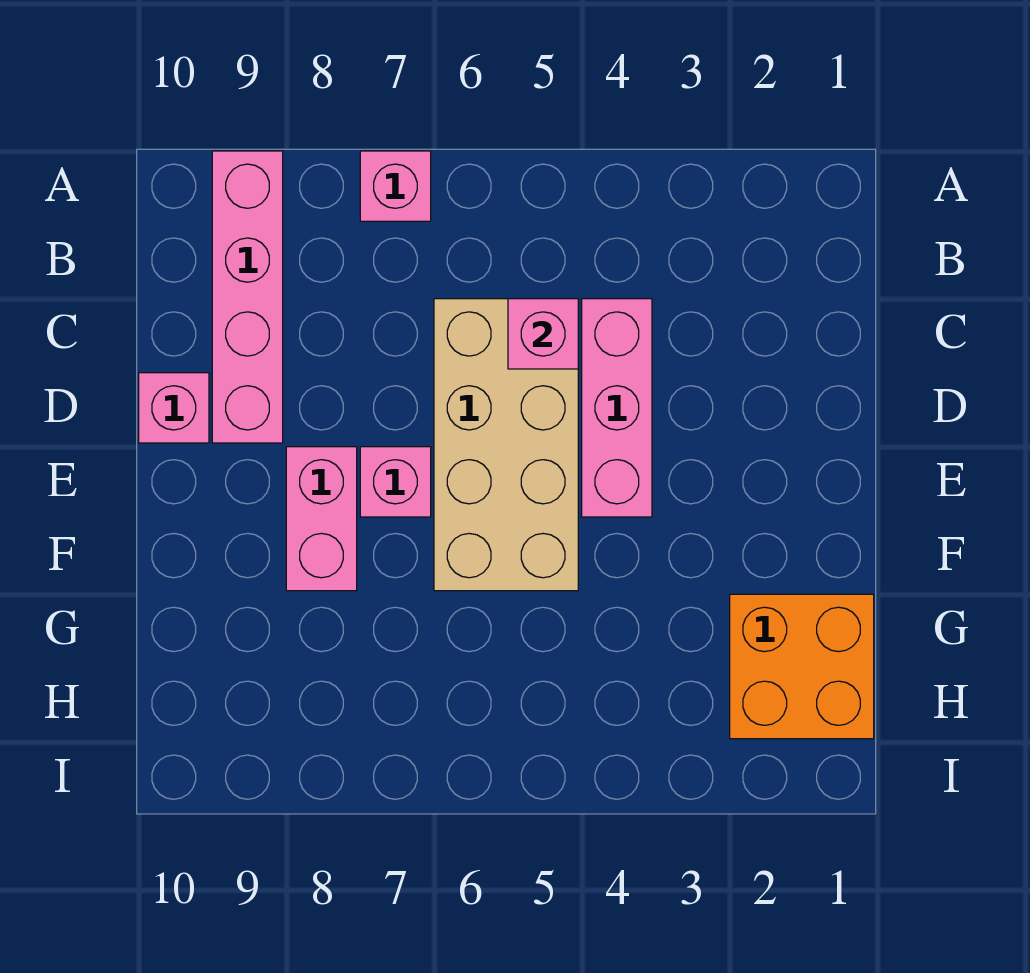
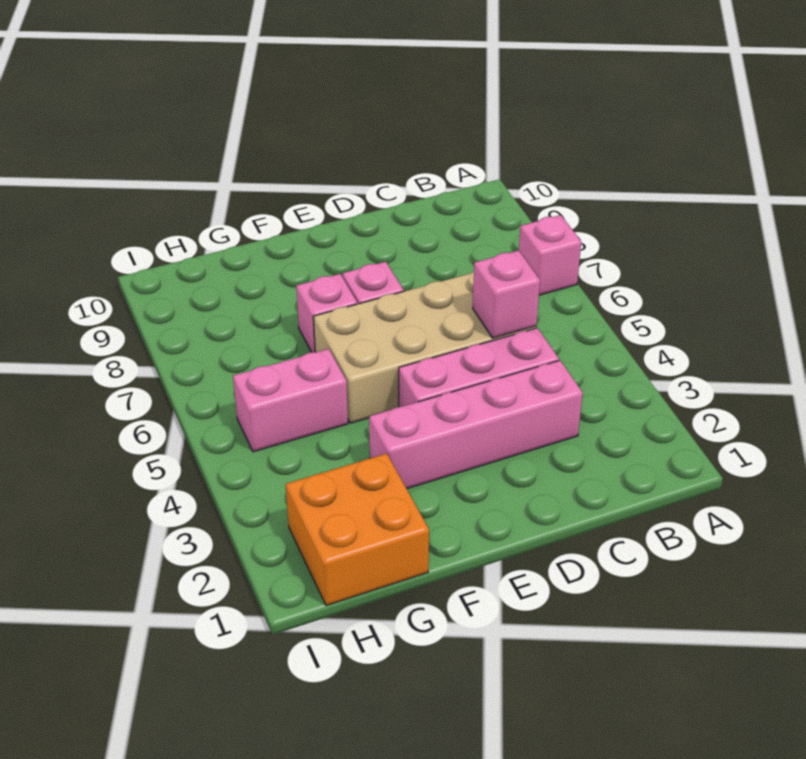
pink brick A9:D9 level 1 -> pink brick C3:F3 level 1
pink brick D10 level 1 -> pink brick F7 level 1
pink brick E8:F8 level 1 -> pink brick G5:H5 level 1

